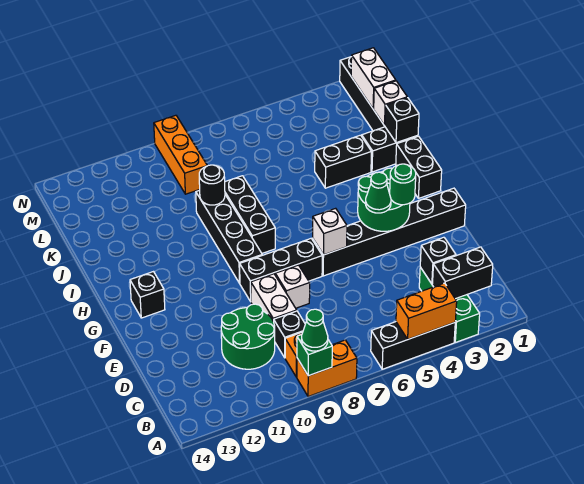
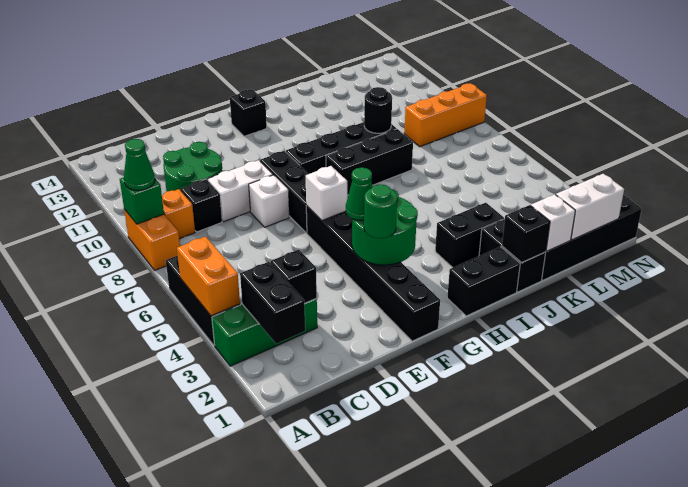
black brick J3:J4 level 1 -> black brick I3:J3 level 1

